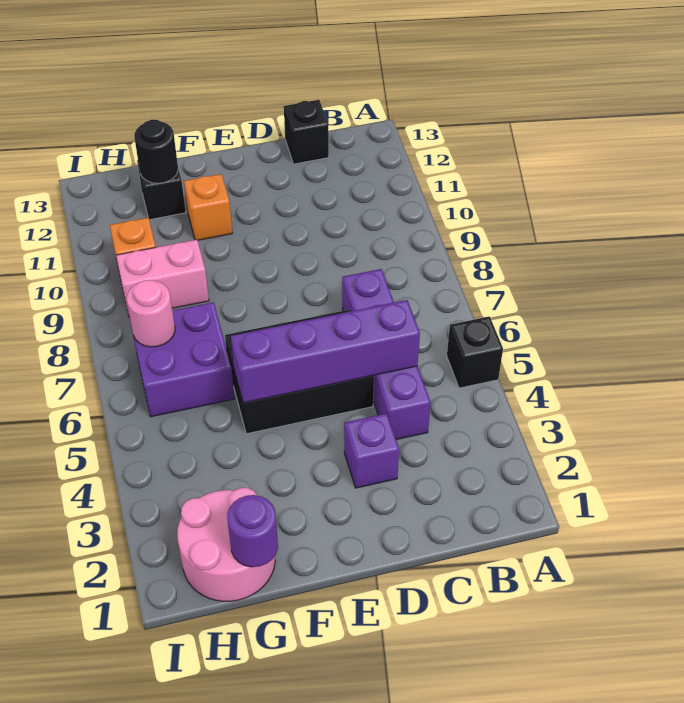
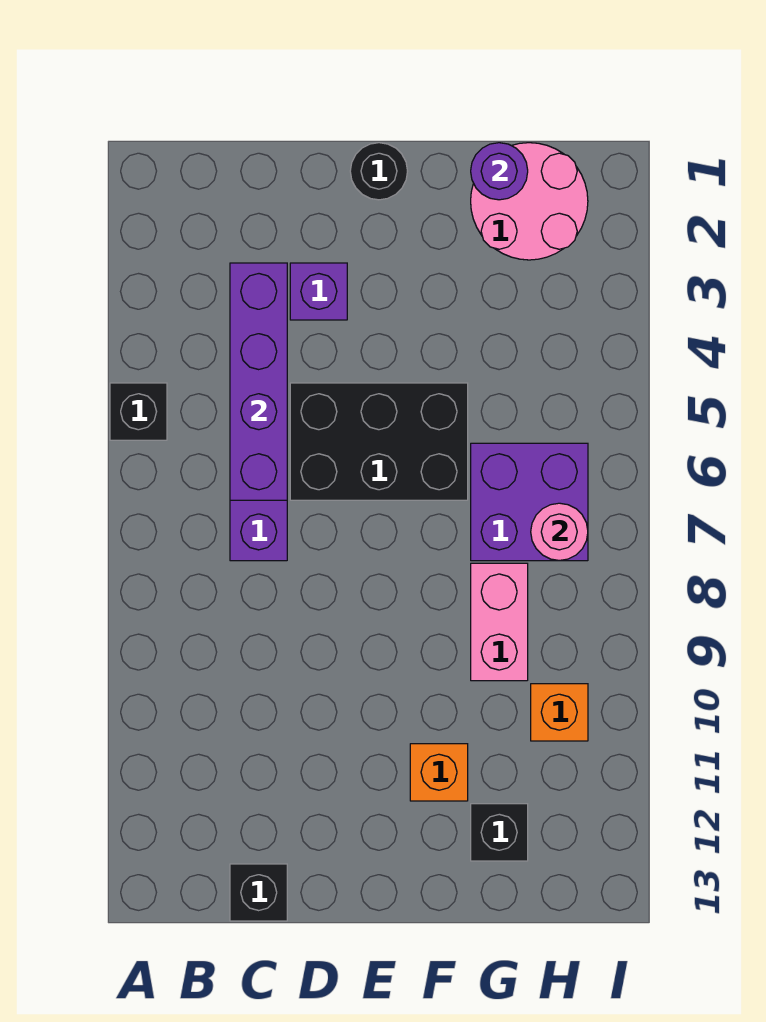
purple brick C5:F5 level 2 -> purple brick C3:C6 level 2
pink brick G9:H9 level 1 -> pink brick G8:G9 level 1
black round brick G12 level 2 -> black round brick E1 level 1

